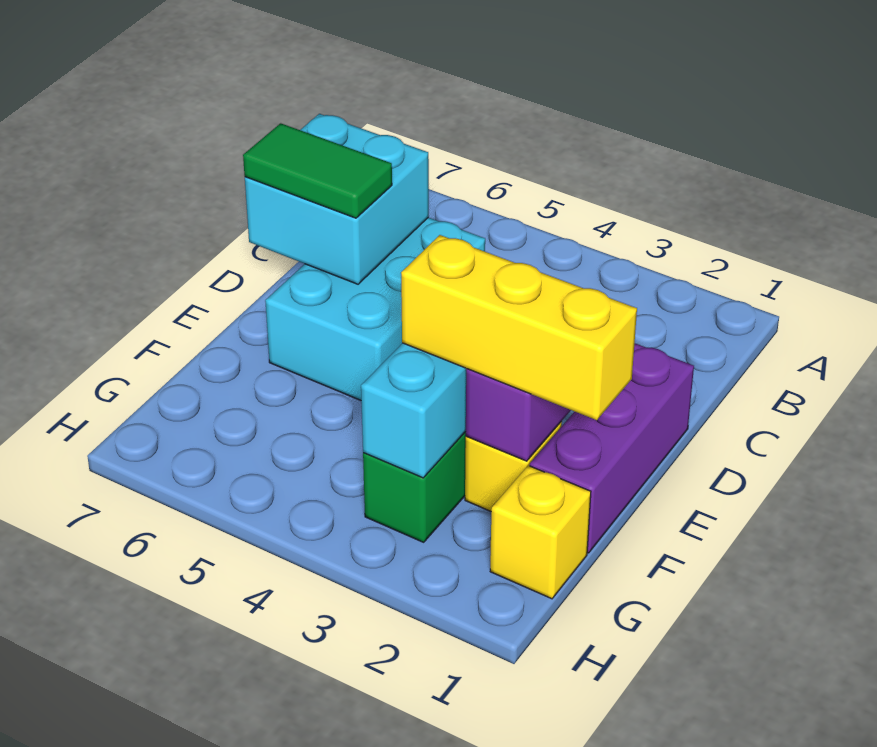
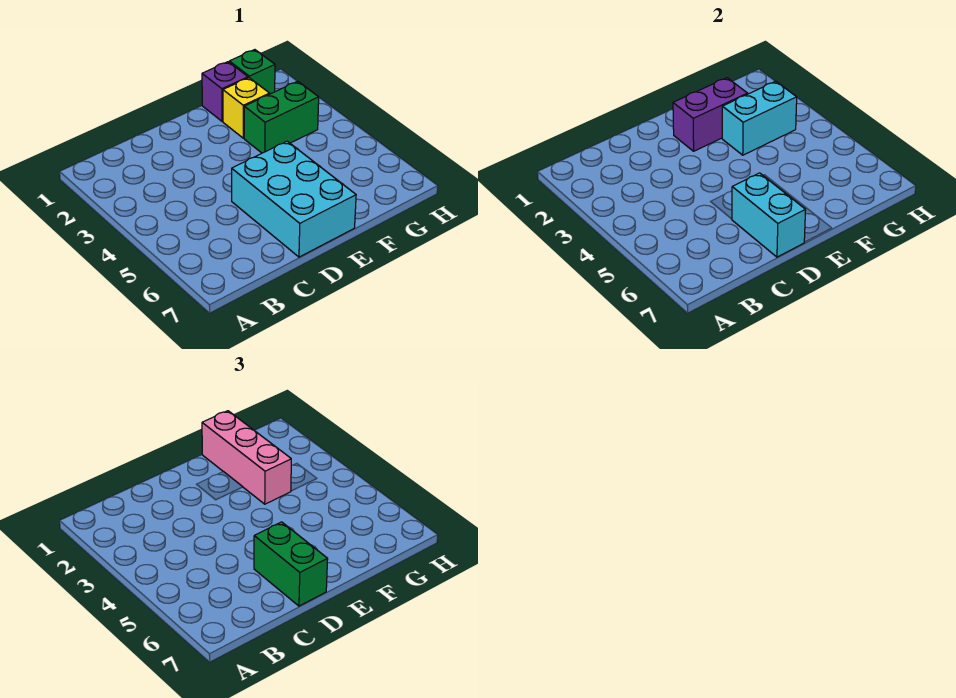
cyan brick C5:E6 level 1 -> cyan brick D5:E7 level 1
cyan brick C6:D7 level 2 -> cyan brick D6:D7 level 2
purple brick D1:F1 level 1 -> purple brick F1 level 1
green tile D6:D7 level 3 -> green brick D6:D7 level 3
yellow brick F1:F3 level 3 -> pink brick F1:F3 level 3
yellow brick G1 level 1 -> green brick G1 level 1

